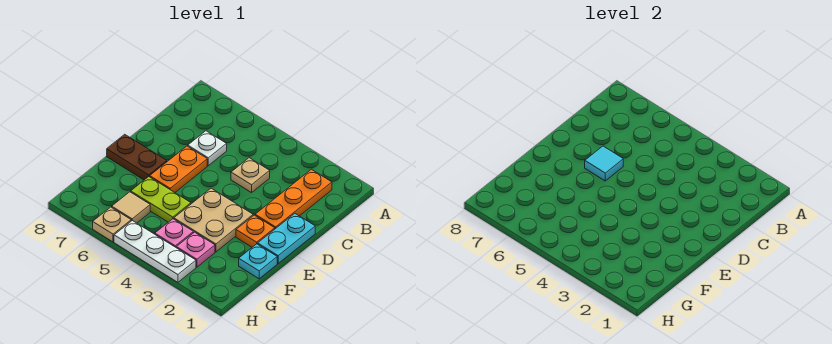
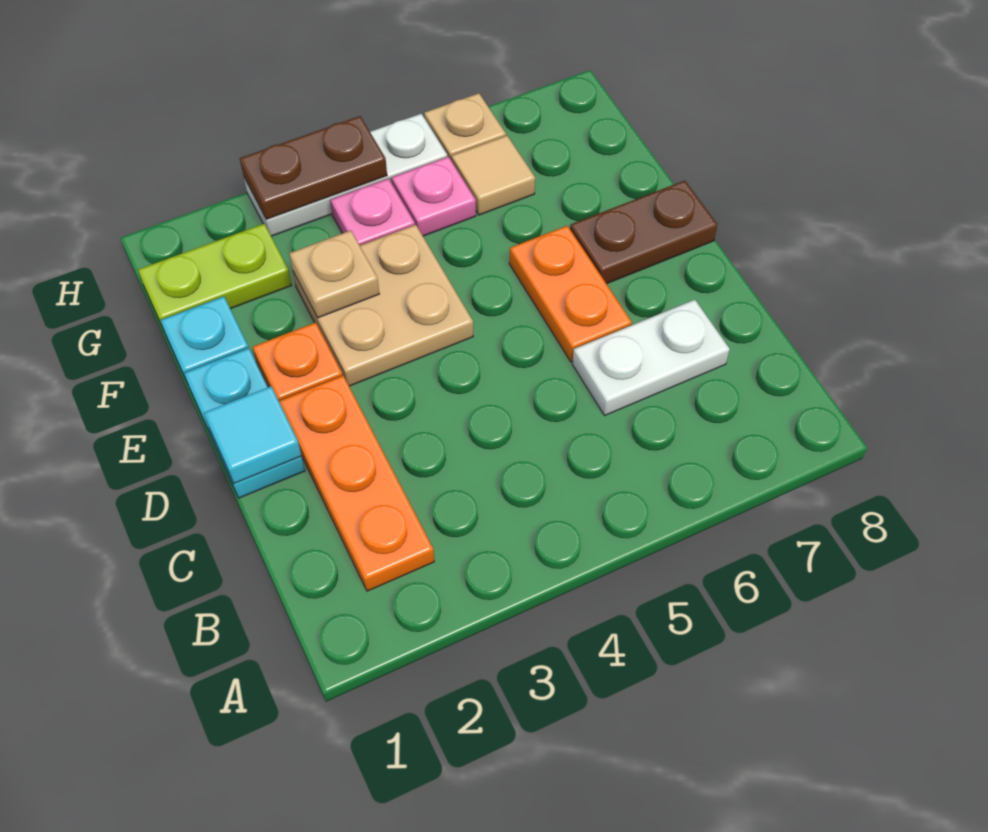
tan plate C4 level 1 -> tan plate F3 level 2
white plate C6 level 1 -> white plate C6:C7 level 1
cyan tile D6 level 2 -> cyan tile D1 level 2
lime plate F5:F6 level 1 -> lime plate G1:G2 level 1
pink plate G3 level 1 -> pink plate G5 level 1
none -> brown plate H3:H4 level 2

